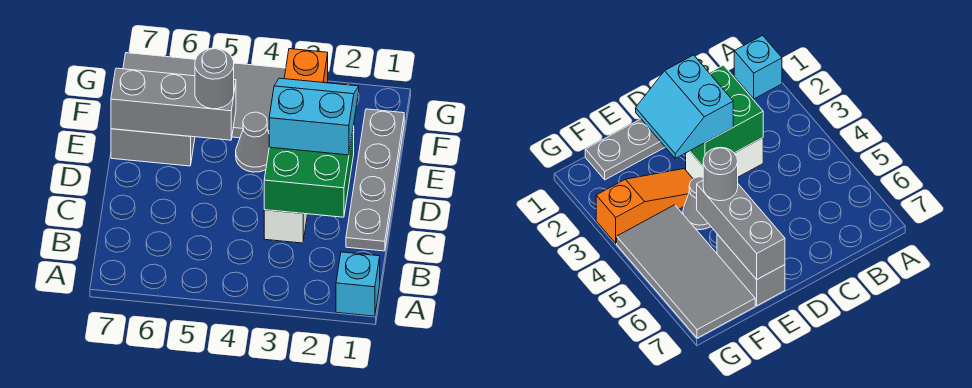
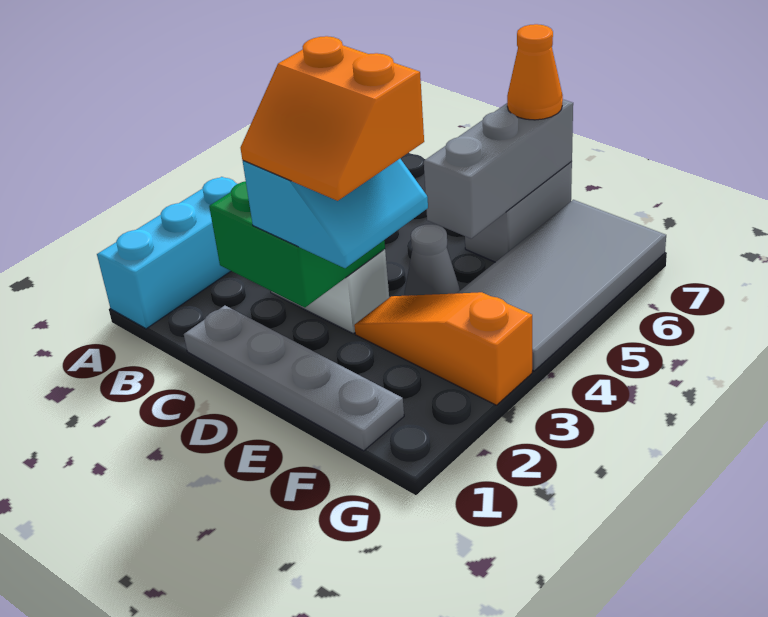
cyan brick A1 level 1 -> cyan brick A1:A3 level 1
none -> orange slope D2:E3 level 4 top 3
grey round brick E5 level 3 -> none
none -> orange cone E7 level 3

